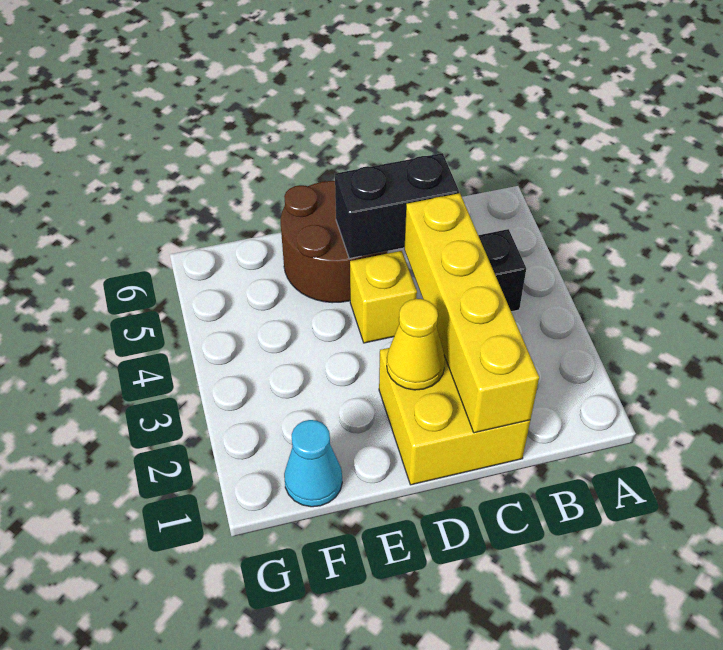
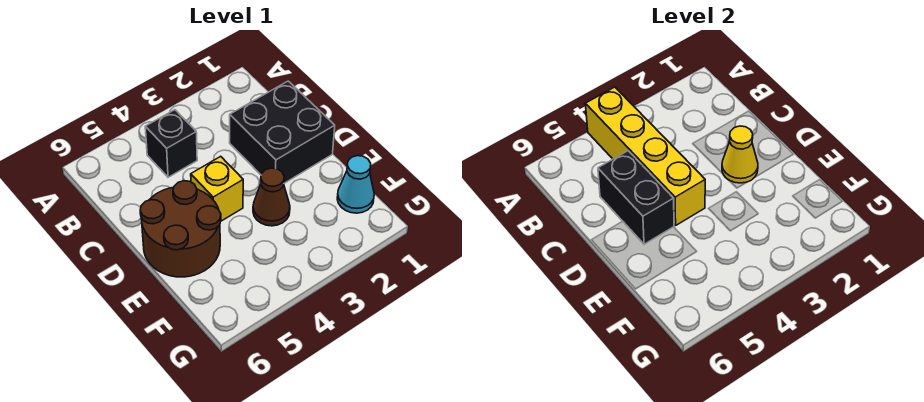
yellow brick C1:D2 level 1 -> black brick C1:D2 level 1
yellow brick C1:C4 level 2 -> yellow brick A4:D4 level 2
none -> brown cone E3 level 1

